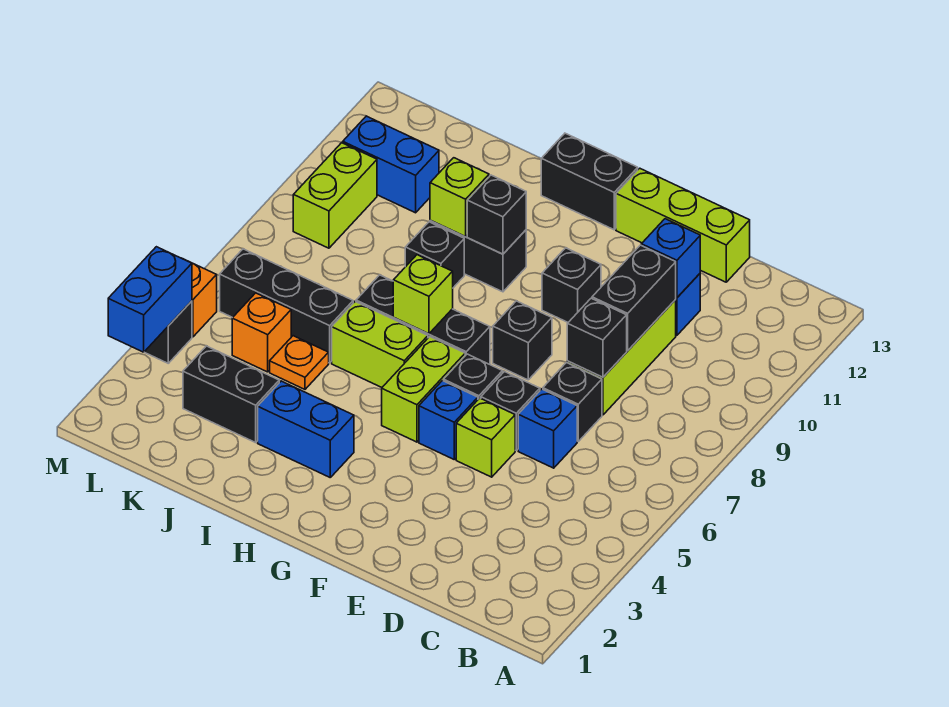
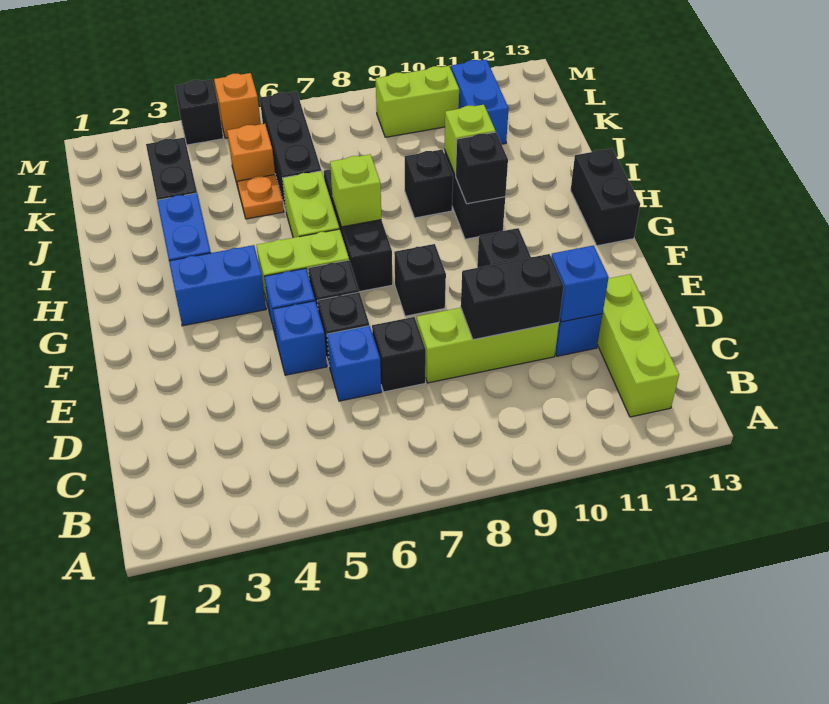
black brick D8 level 2 -> none
lime brick D13:F13 level 1 -> lime brick B12:D12 level 1
lime brick E5 level 1 -> blue brick E5 level 1
blue brick M3:M4 level 2 -> blue brick G3:G4 level 1

